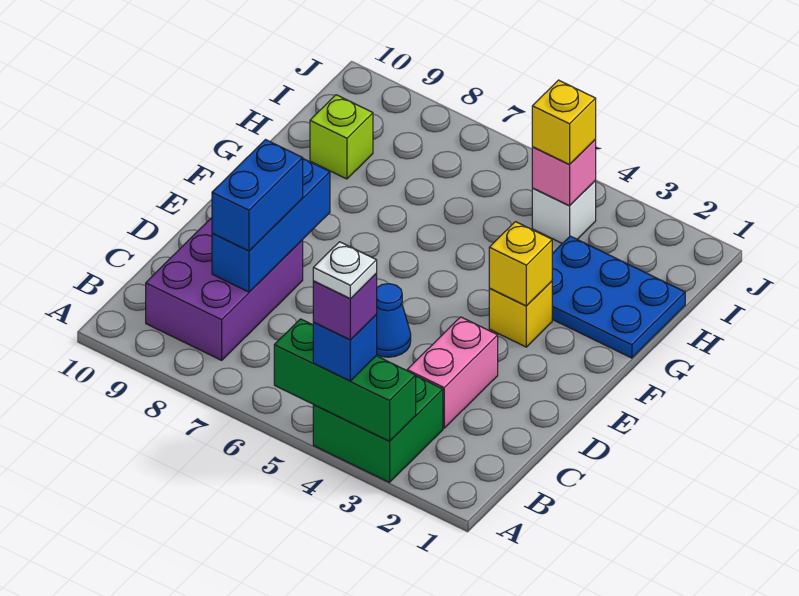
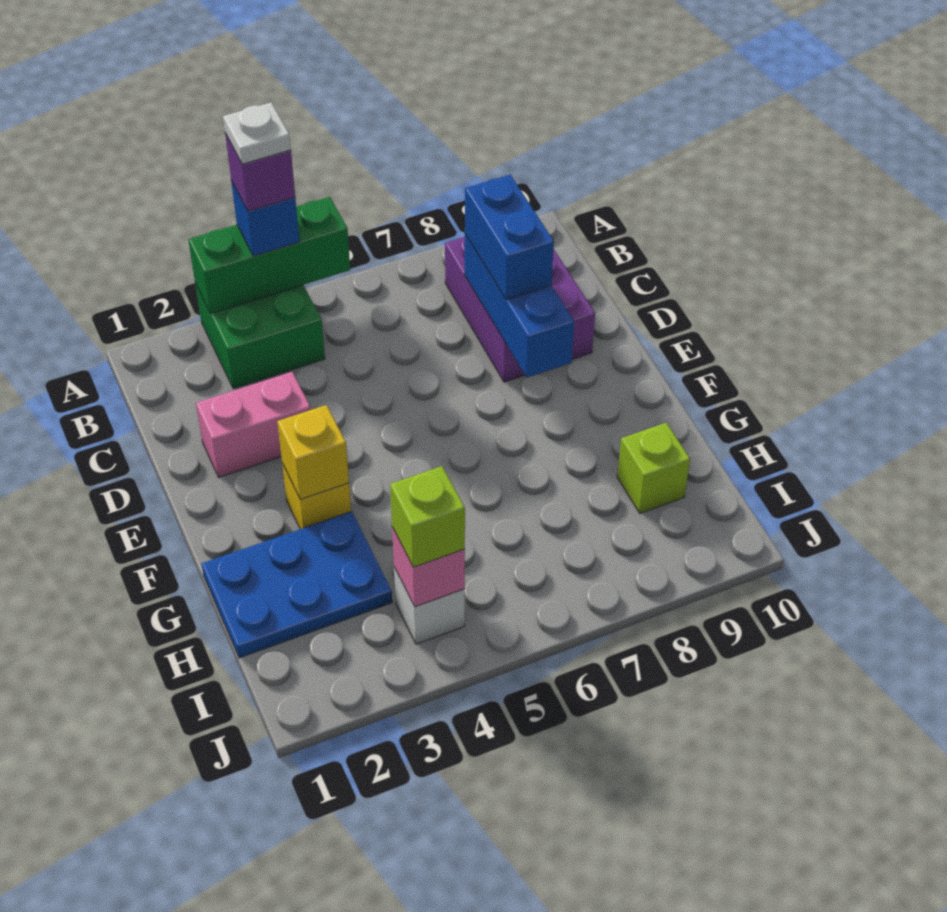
pink brick C3:D3 level 1 -> pink brick D2:D3 level 1
blue cone D5 level 1 -> none
yellow brick I4 level 3 -> lime brick I4 level 3

